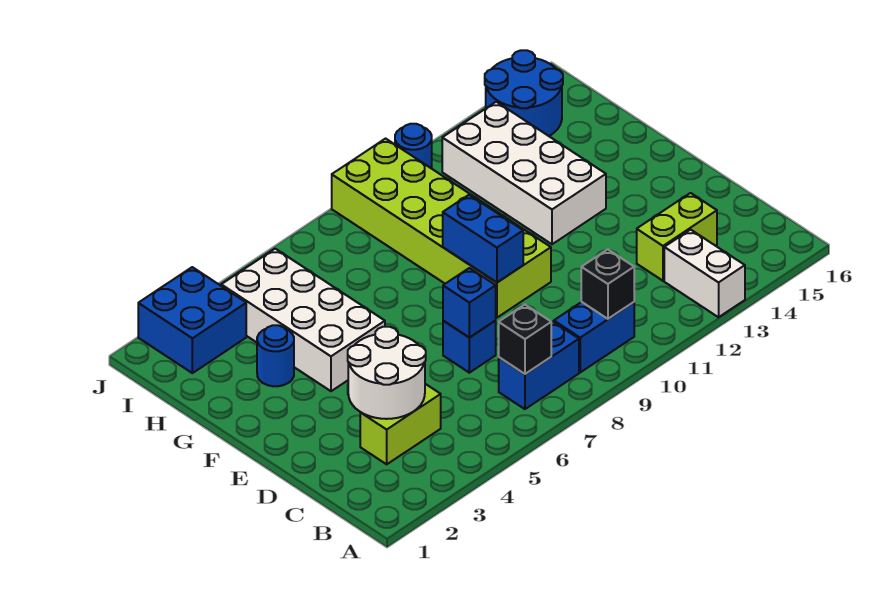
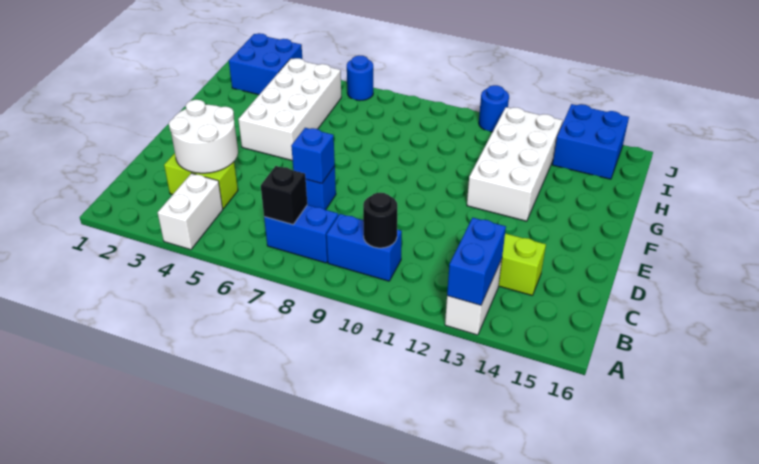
none -> white brick A4:B4 level 1
black brick B10 level 2 -> black round brick B10 level 2
lime brick E9:J10 level 1 -> none
blue brick E9:F9 level 2 -> blue brick A13:B13 level 2
blue round brick G3 level 1 -> blue round brick J6 level 1
blue round brick I14:J15 level 1 -> blue brick I14:J15 level 1

